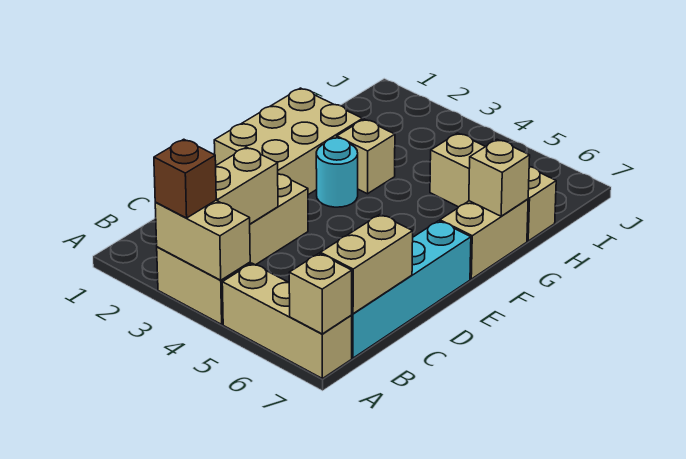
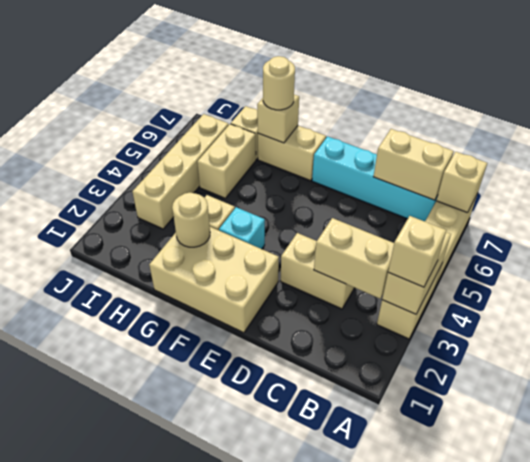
brown brick A3 level 3 -> tan brick A3 level 3
cyan round brick F3 level 1 -> cyan brick F3 level 1
none -> tan round brick G2 level 2
none -> tan round brick G7 level 3
none -> tan brick I3:I6 level 1

